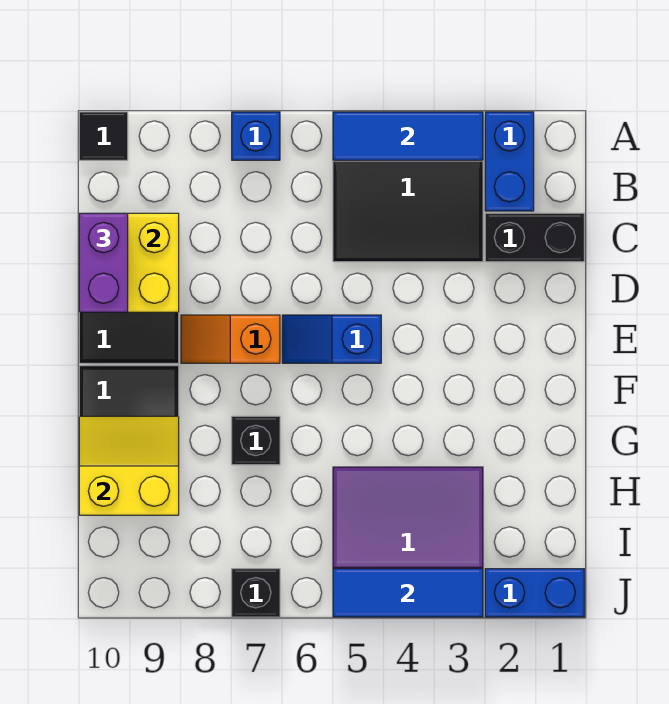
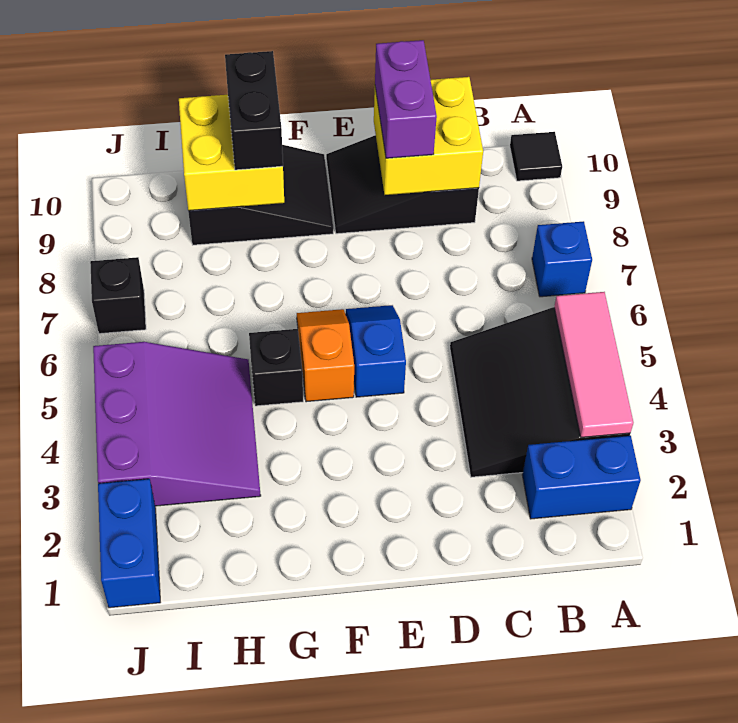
blue tile A3:A5 level 2 -> pink tile A3:A5 level 2
black brick C1:C2 level 1 -> black brick G9:G10 level 3
purple brick C10:D10 level 3 -> purple brick D9:D10 level 3
orange slope E7:E8 level 1 top 7 -> orange slope F5:F6 level 1 top 5
black brick G7 level 1 -> black brick G5 level 1
yellow slope G9:H10 level 2 top H -> yellow brick G9:H10 level 2
blue tile J3:J5 level 2 -> none

